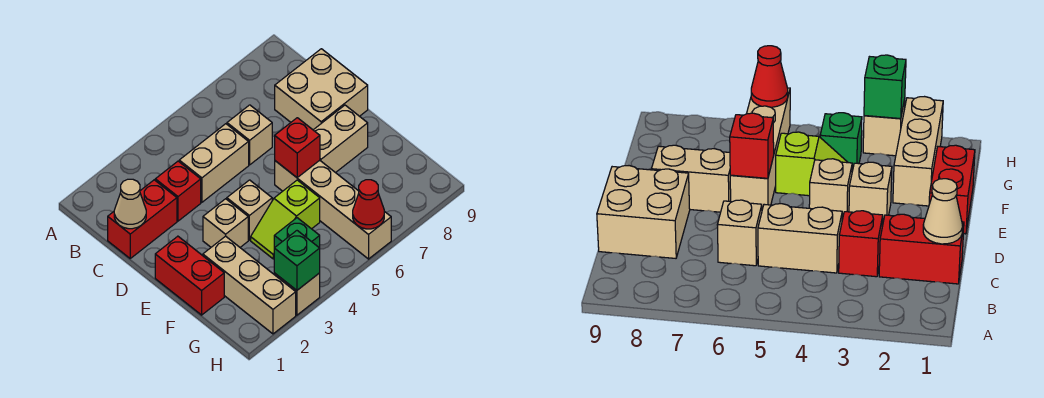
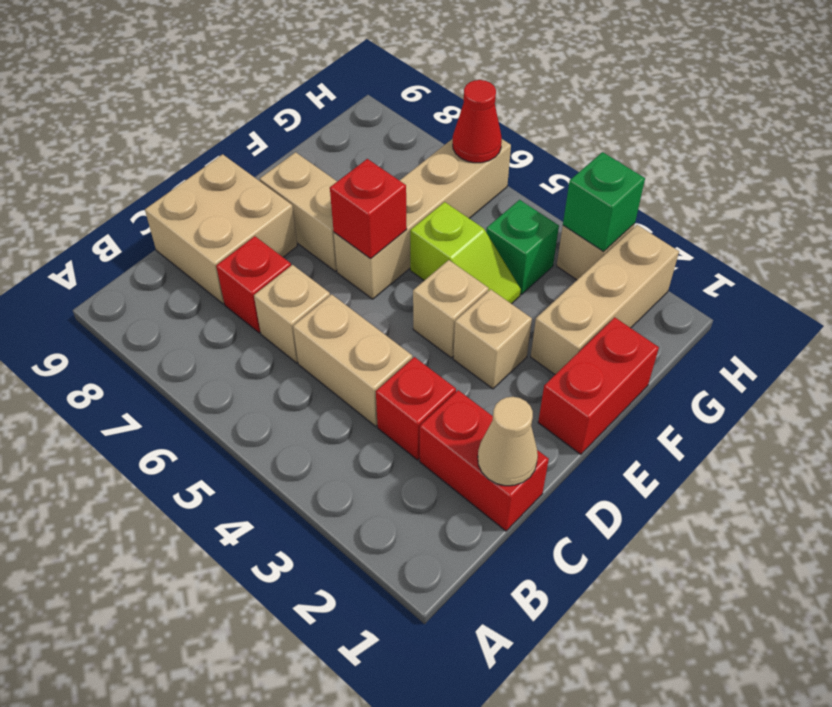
none -> red brick C7 level 1

